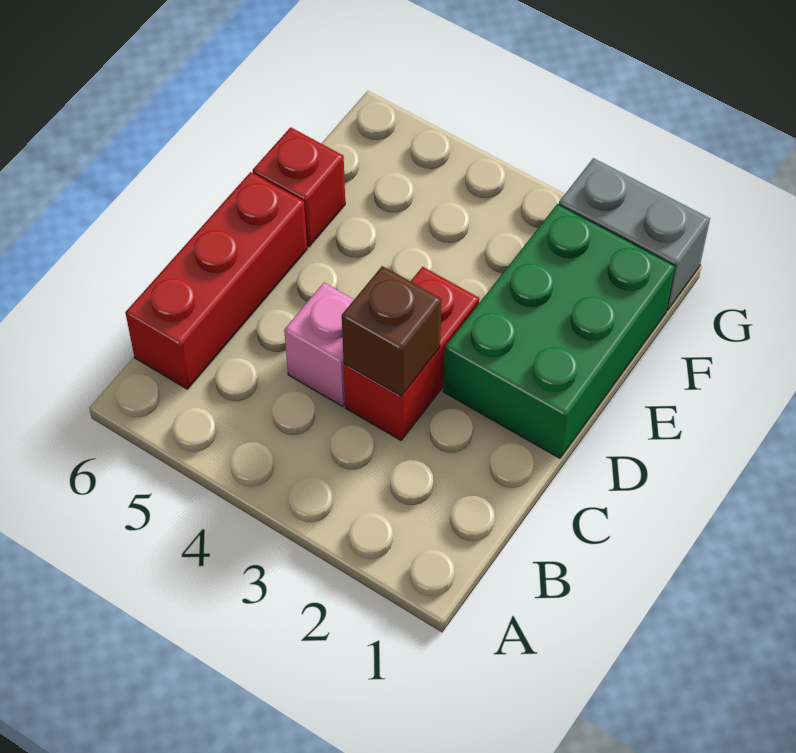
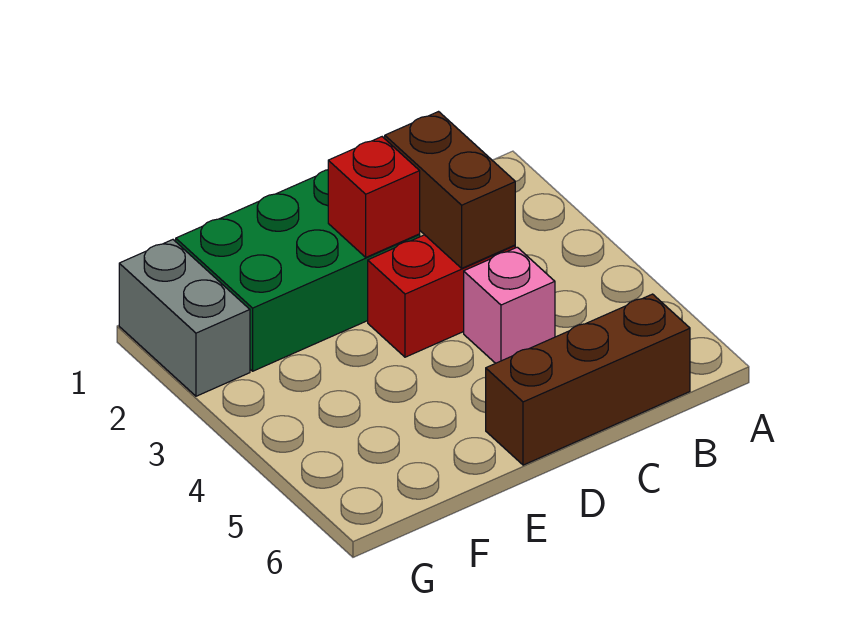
red brick B6:D6 level 1 -> brown brick B6:D6 level 1
brown brick C3 level 2 -> brown brick C2:C3 level 2
red brick E6 level 1 -> red brick D2 level 2

